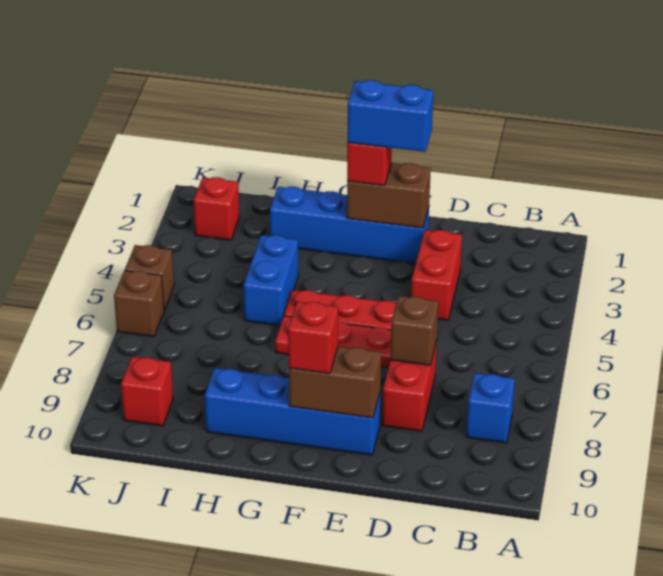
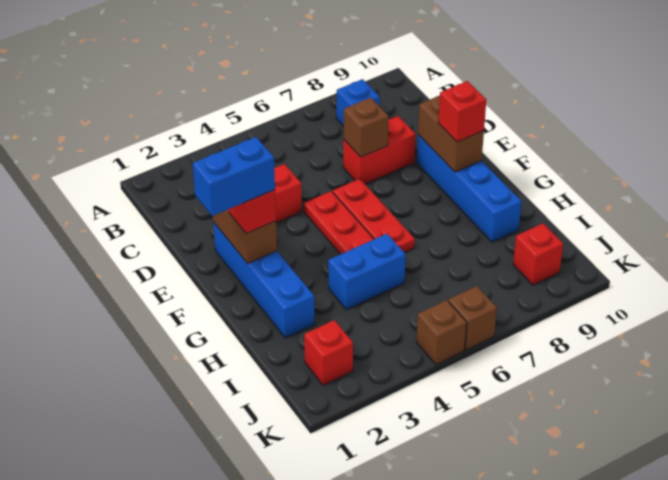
blue brick E2:F2 level 4 -> blue brick F1:F2 level 4

